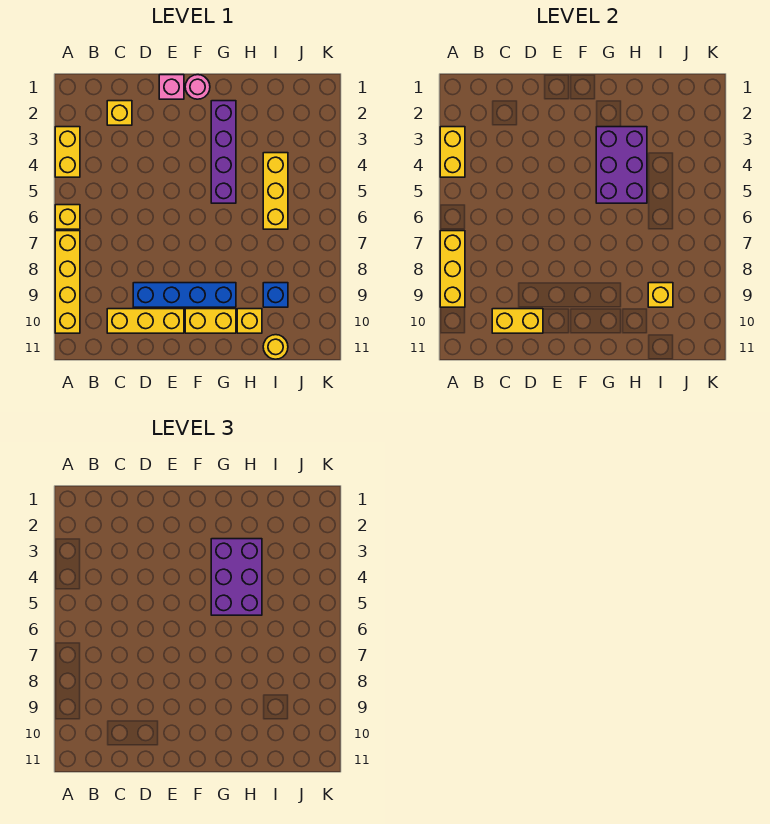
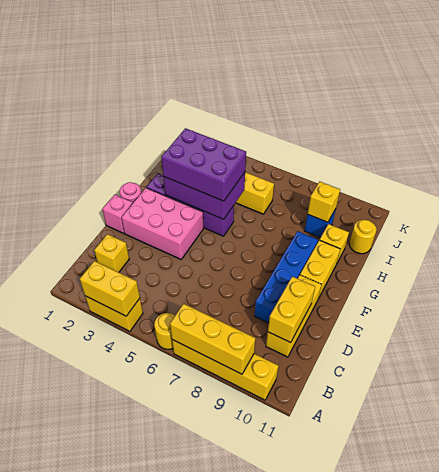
yellow brick A6 level 1 -> yellow round brick A6 level 1
none -> pink brick E2:F4 level 1

